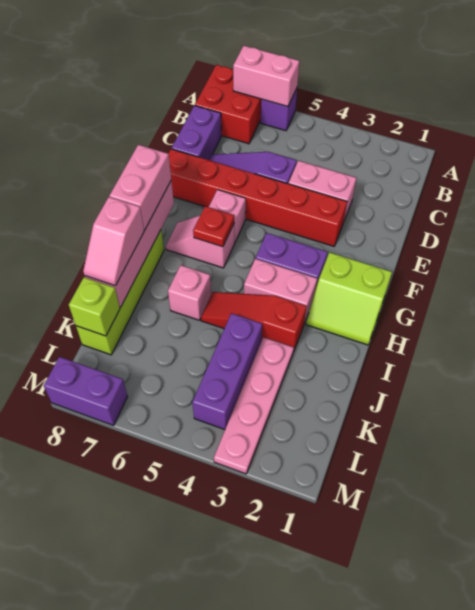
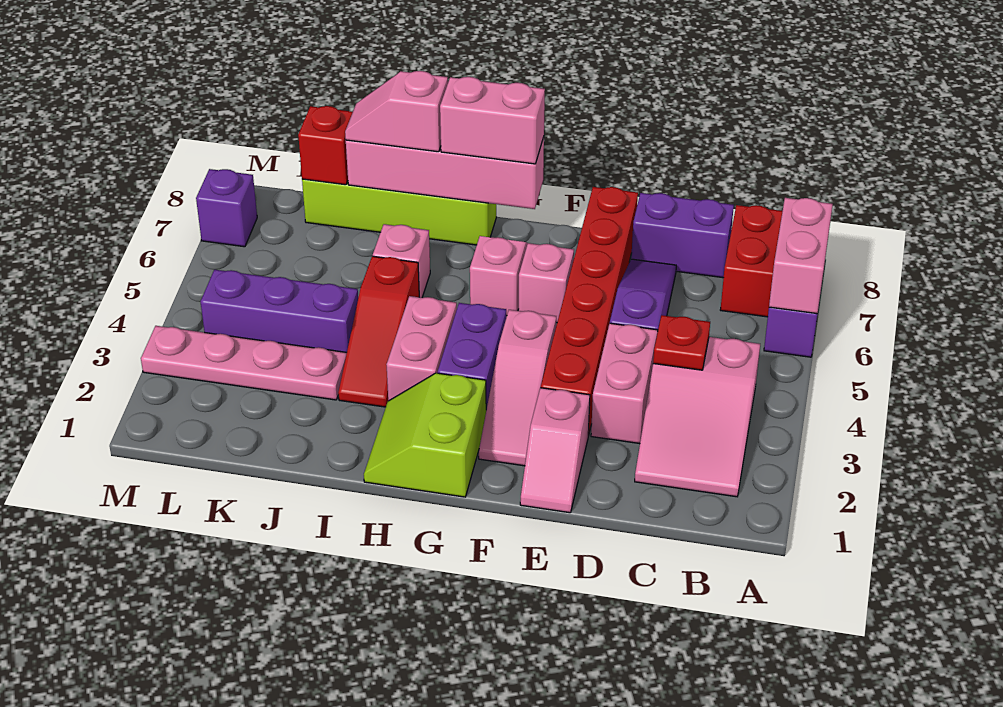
none -> pink slope B2:C4 level 1 top 4
none -> pink slope E1:E2 level 1 top 2
none -> pink slope F2:F4 level 1 top 4
red plate G6 level 2 -> red plate C4 level 2
red slope I3:I5 level 1 top 3 -> red slope I3:I5 level 1 top 5
lime brick K8 level 2 -> red brick K8 level 2
purple brick M7:M8 level 1 -> purple brick M7 level 1

